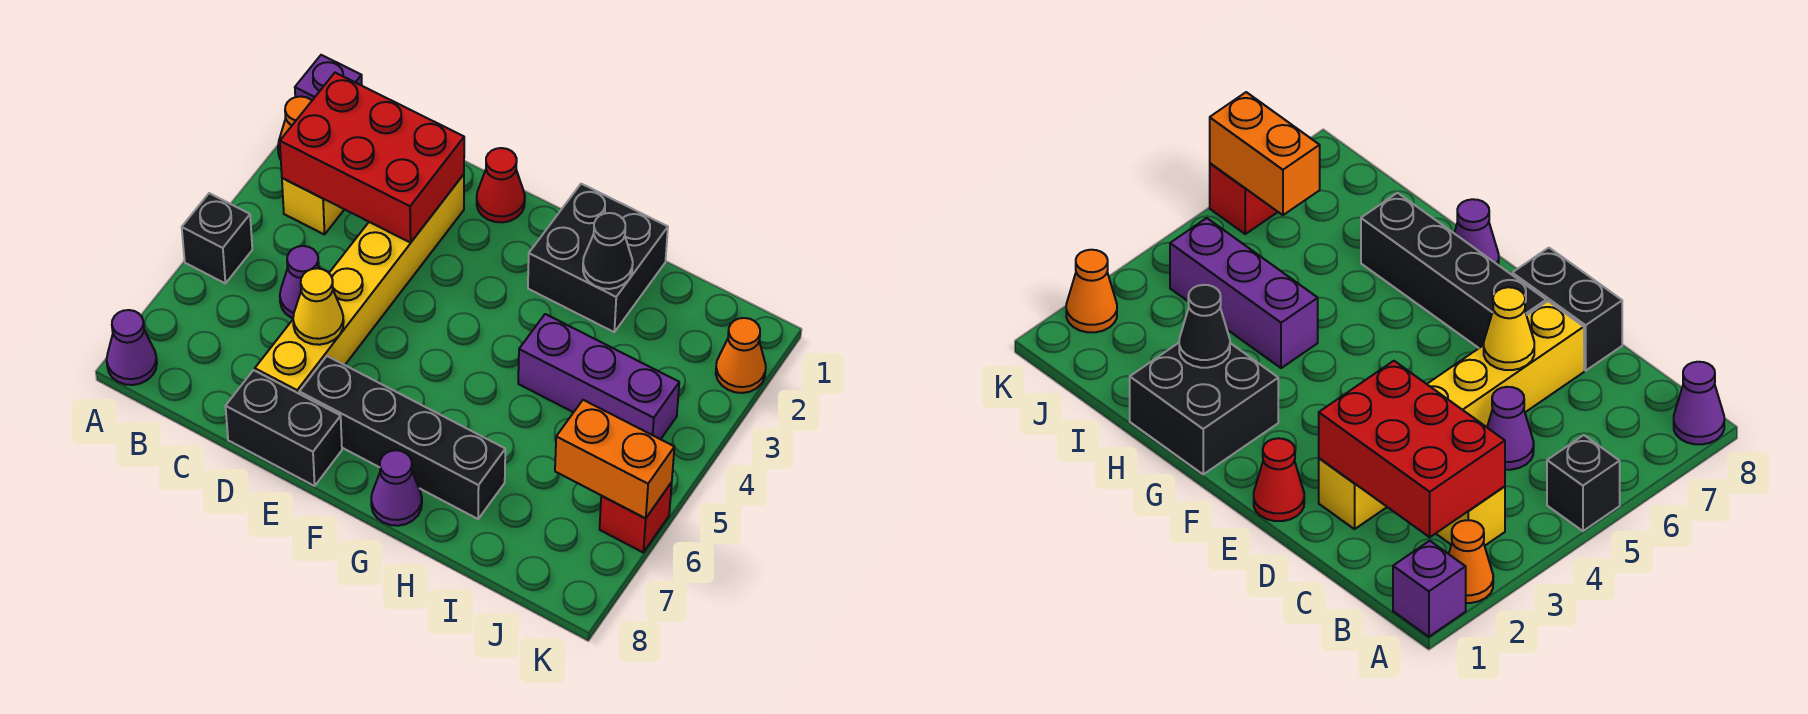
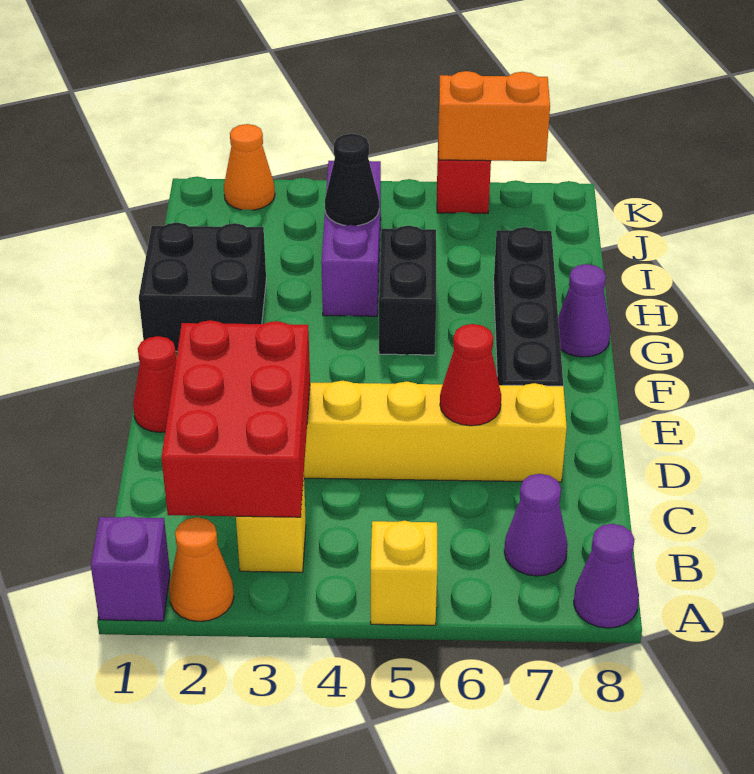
black brick A5 level 1 -> yellow brick A5 level 1
purple cone C5 level 1 -> purple cone B7 level 1
yellow cone D6 level 2 -> red cone D6 level 2
black brick D8:E8 level 1 -> black brick G5:H5 level 1
black cone H2 level 2 -> black cone I4 level 2
orange brick J6:K6 level 2 -> orange brick K6:K7 level 2

